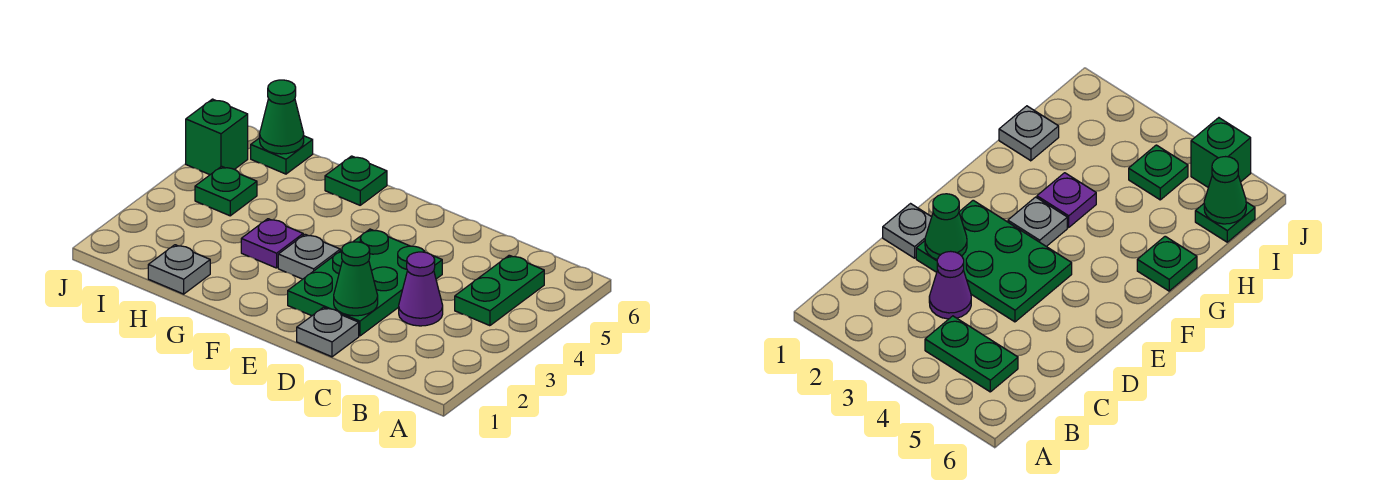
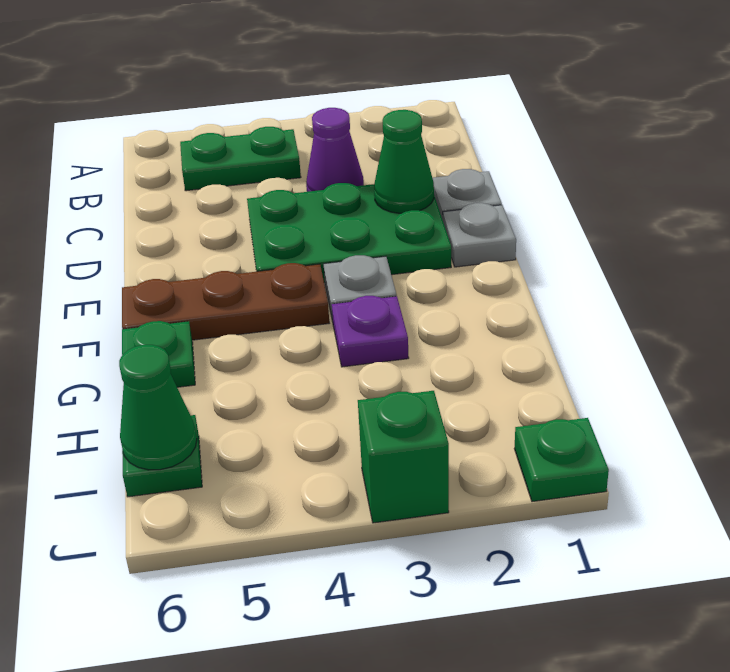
none -> brown plate F4:F6 level 1
grey plate H1 level 1 -> grey plate E1 level 1
green plate I4 level 1 -> green plate J1 level 1
green brick J5 level 1 -> green brick J3 level 1

